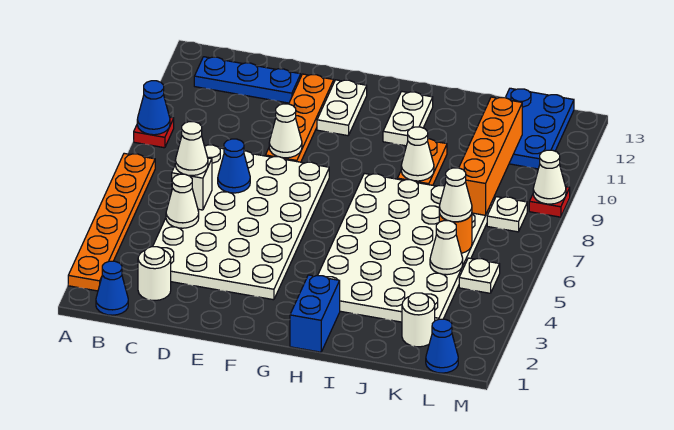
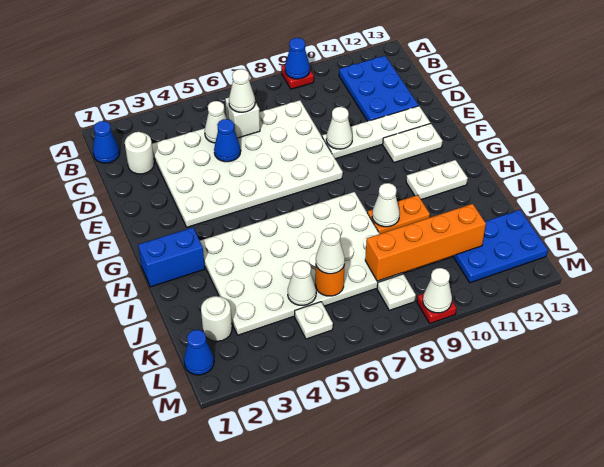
orange plate A2:A7 level 1 -> none
blue plate B12:D12 level 1 -> blue plate B11:D12 level 1
blue cone D7 level 2 -> blue cone D5 level 2
orange plate E9:E12 level 1 -> white plate E9:E12 level 1

